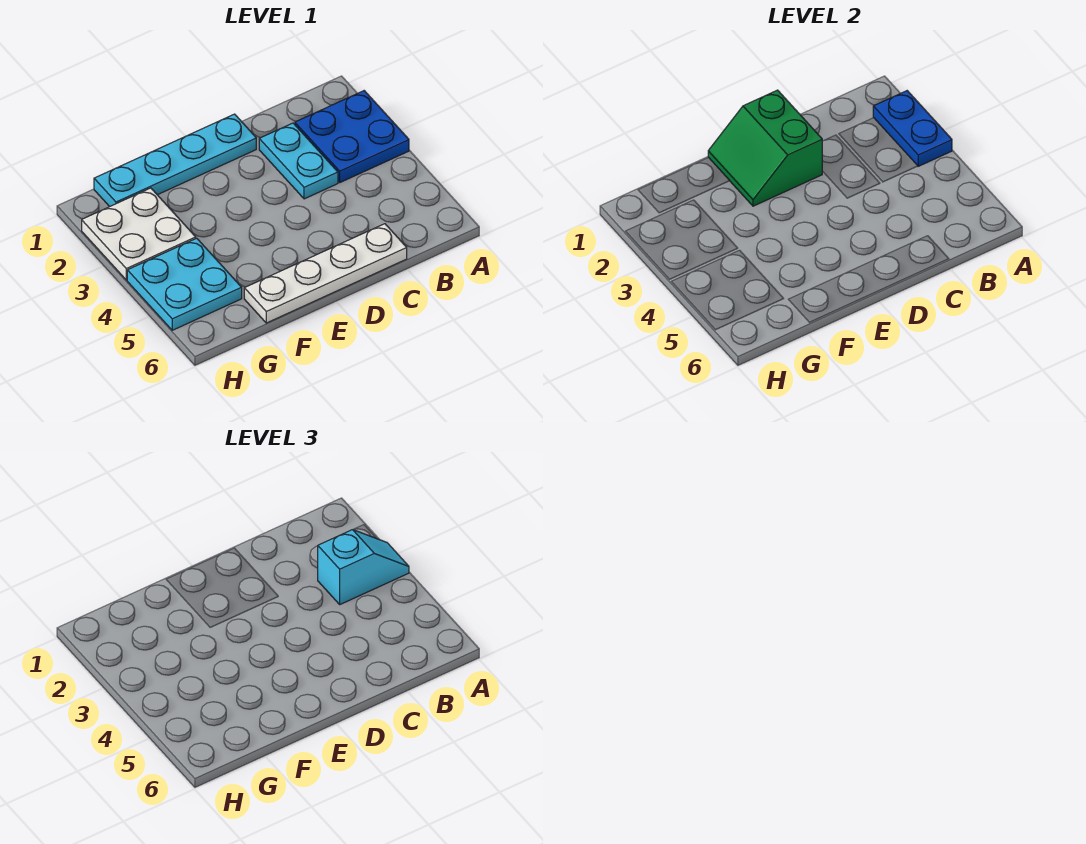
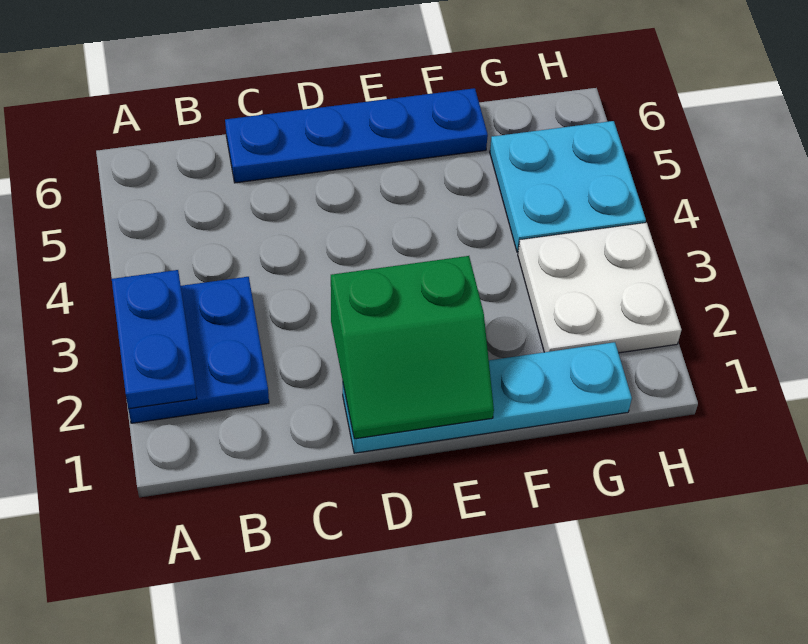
cyan slope A3:B3 level 3 top B -> none
cyan plate C2:C3 level 1 -> none
white plate C6:F6 level 1 -> blue plate C6:F6 level 1
green slope D1:E2 level 2 top D -> green slope D1:E2 level 2 top 2

